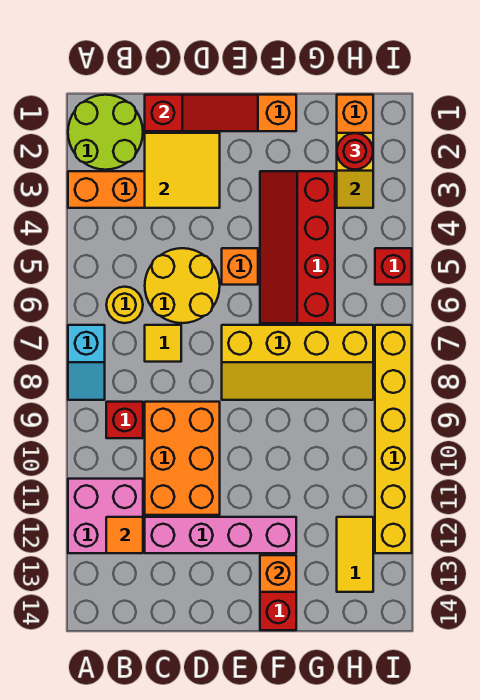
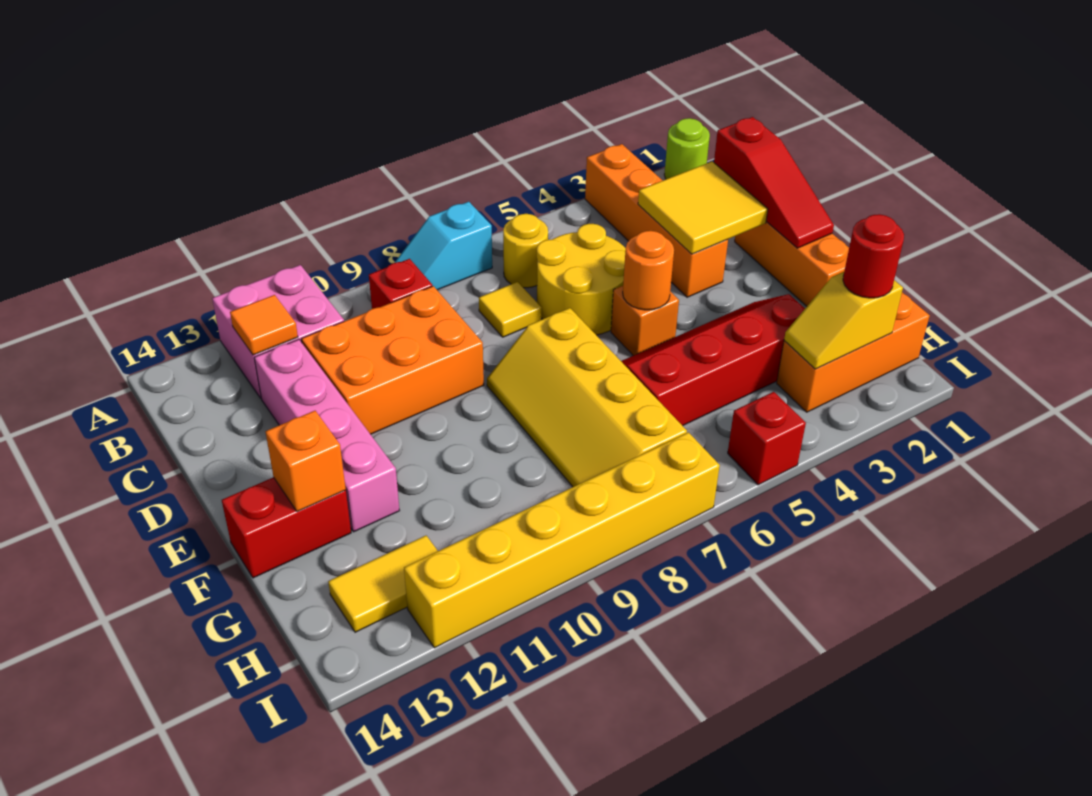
lime round brick A1:B2 level 1 -> lime round brick A1 level 1
none -> orange round brick E5 level 2

